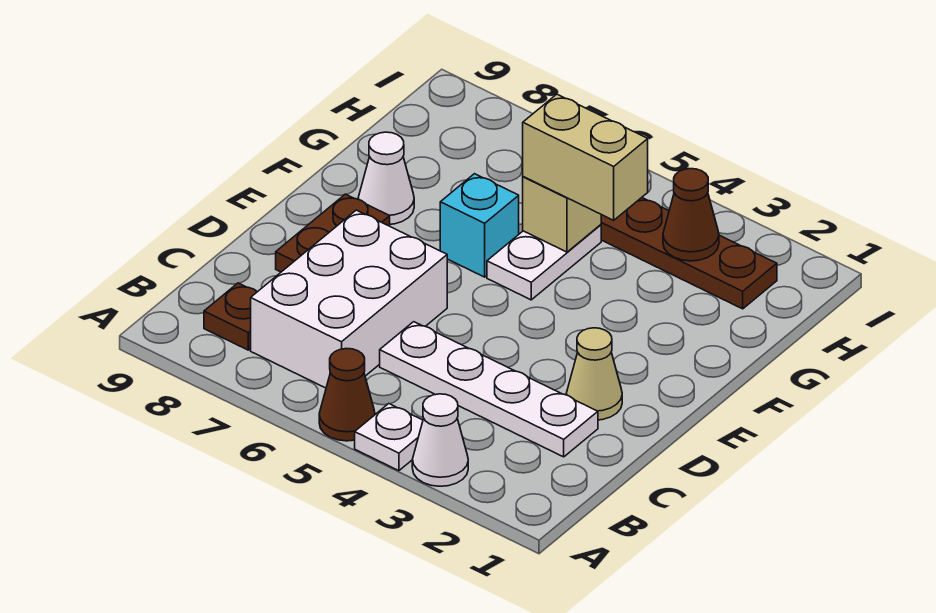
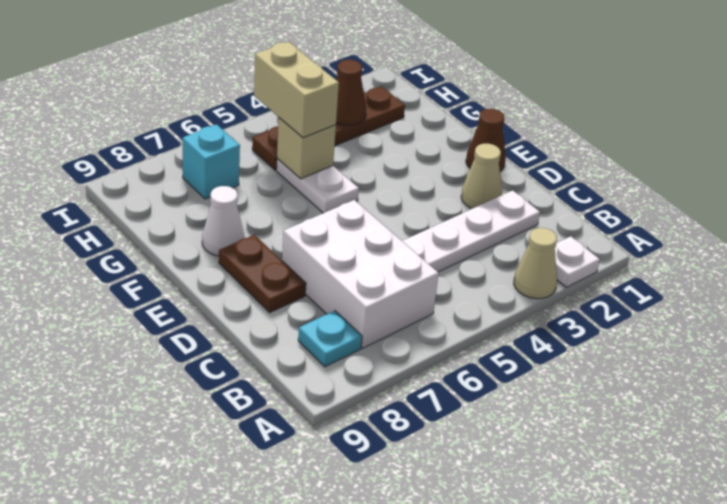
white cone A3 level 1 -> tan cone A3 level 1
white plate A4 level 1 -> white plate A2 level 1
brown cone A5 level 1 -> brown cone E1 level 1
brown plate B8 level 1 -> cyan plate B8 level 1
cyan brick F6 level 1 -> cyan brick H7 level 1
tan brick G4:G5 level 3 -> tan brick G5:H5 level 3

